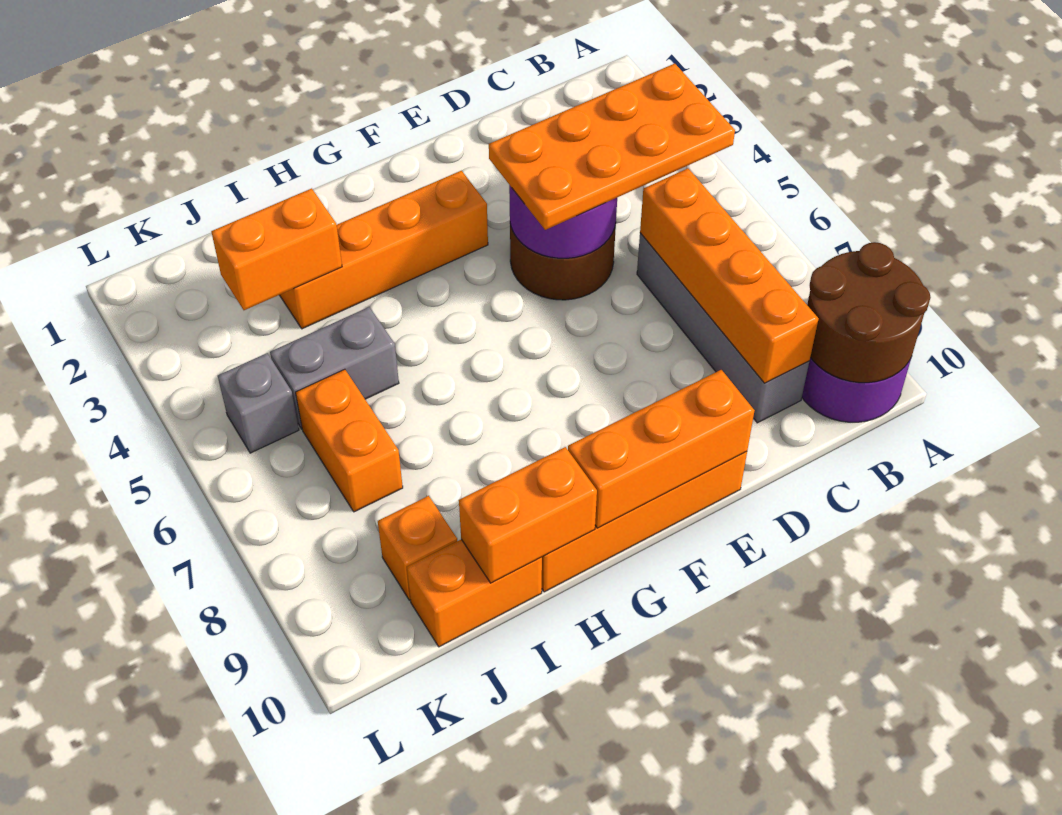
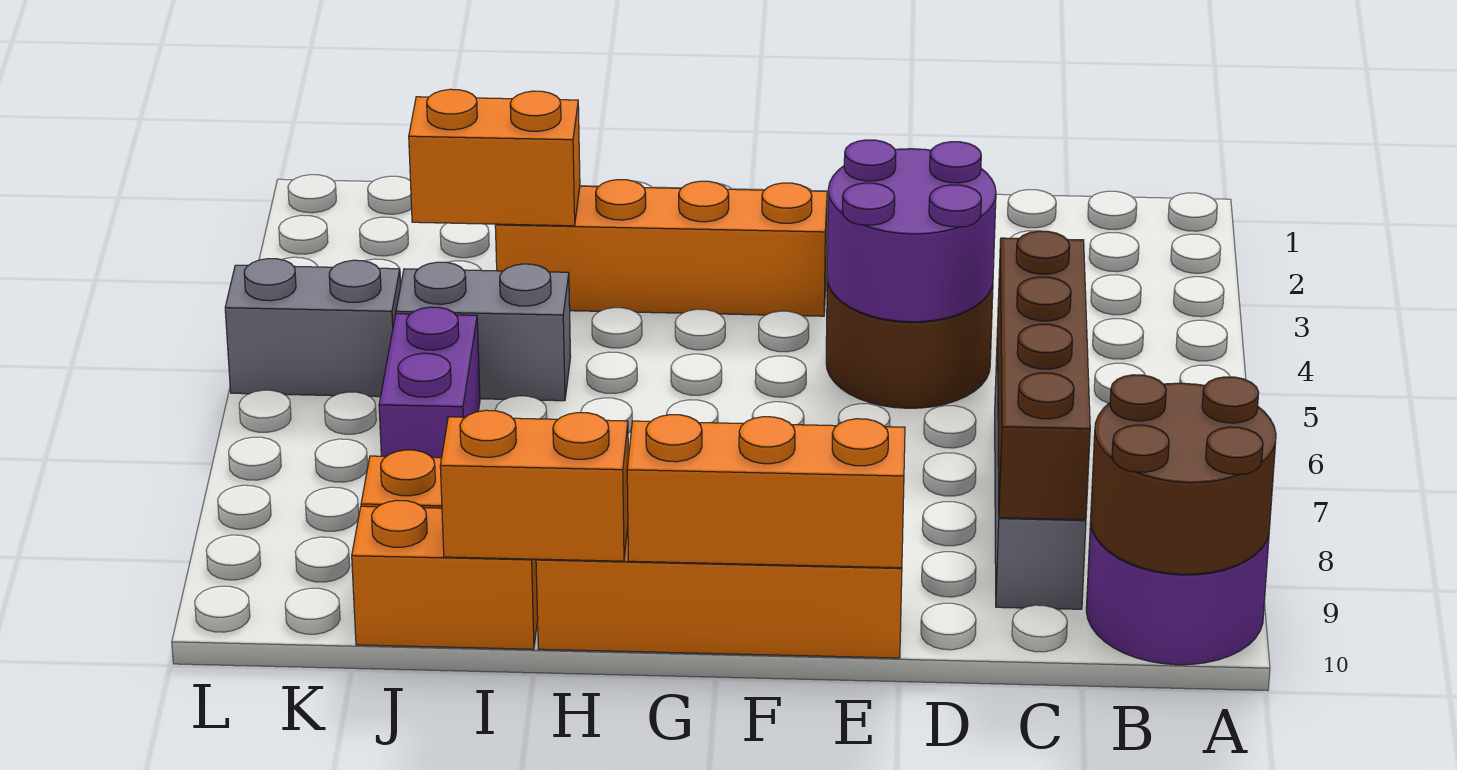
orange plate B4:E5 level 3 -> none
orange brick C6:C9 level 2 -> brown brick C6:C9 level 2
orange brick J6:J7 level 1 -> purple brick J6:J7 level 1
grey brick K5 level 1 -> grey brick K5:L5 level 1

